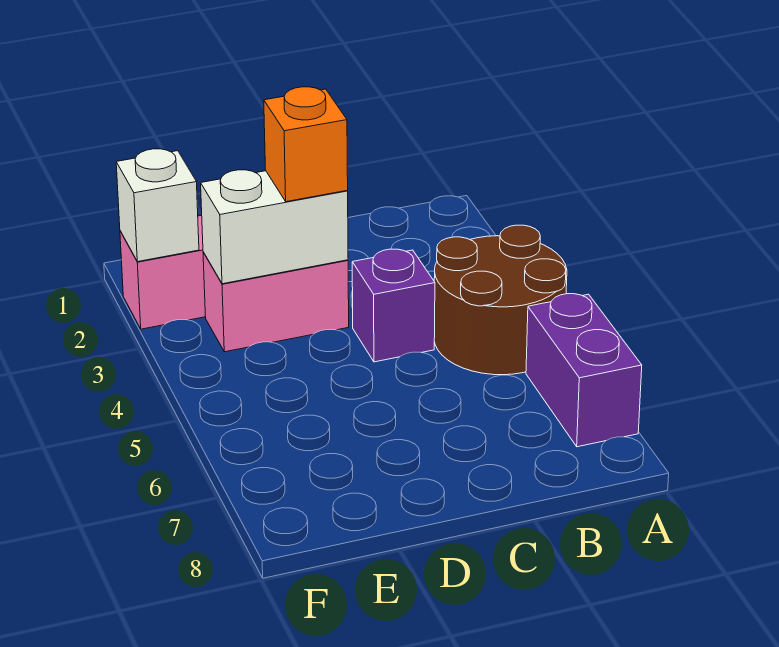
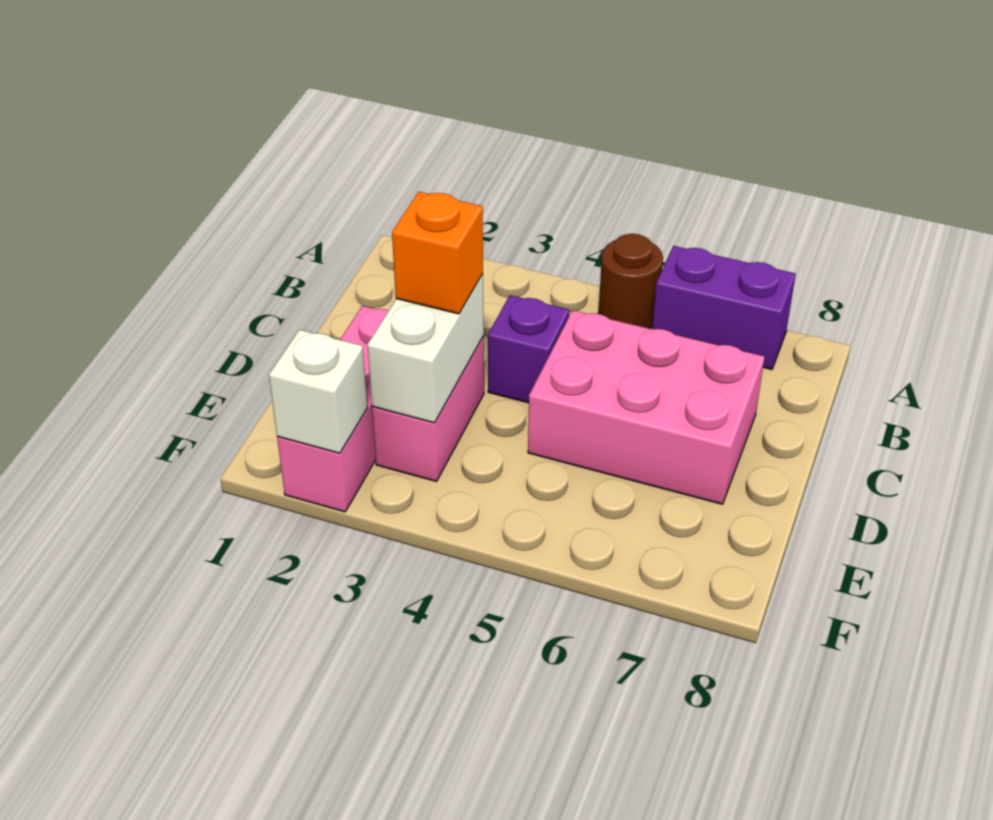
brown round brick A4:B5 level 1 -> brown round brick A5 level 1
none -> pink brick C5:D7 level 1

